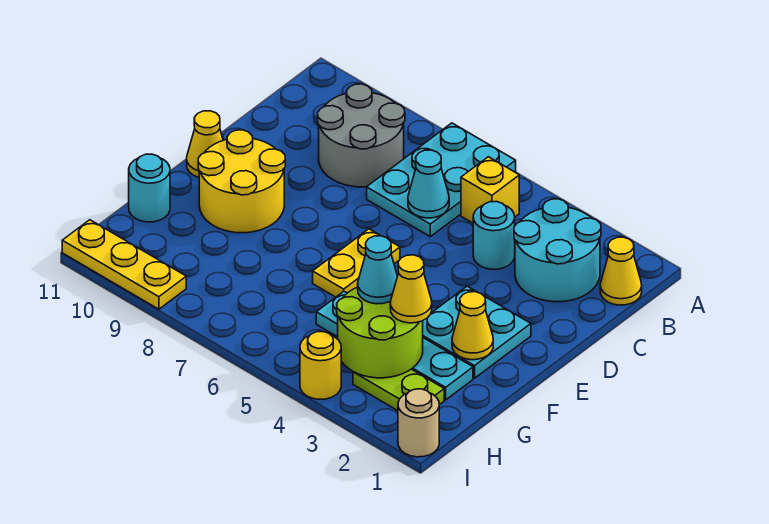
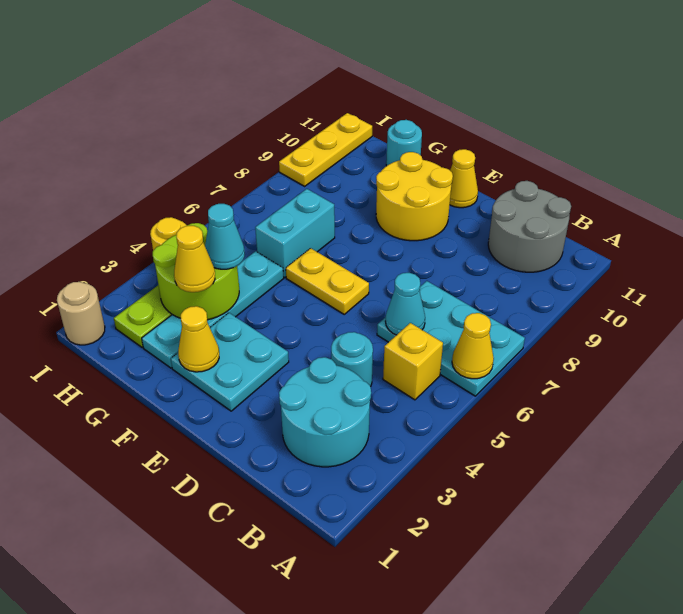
yellow cone B1 level 1 -> yellow cone A6 level 2
grey round brick B8:C9 level 1 -> grey round brick B10:C11 level 1
none -> cyan brick G6:G7 level 1

